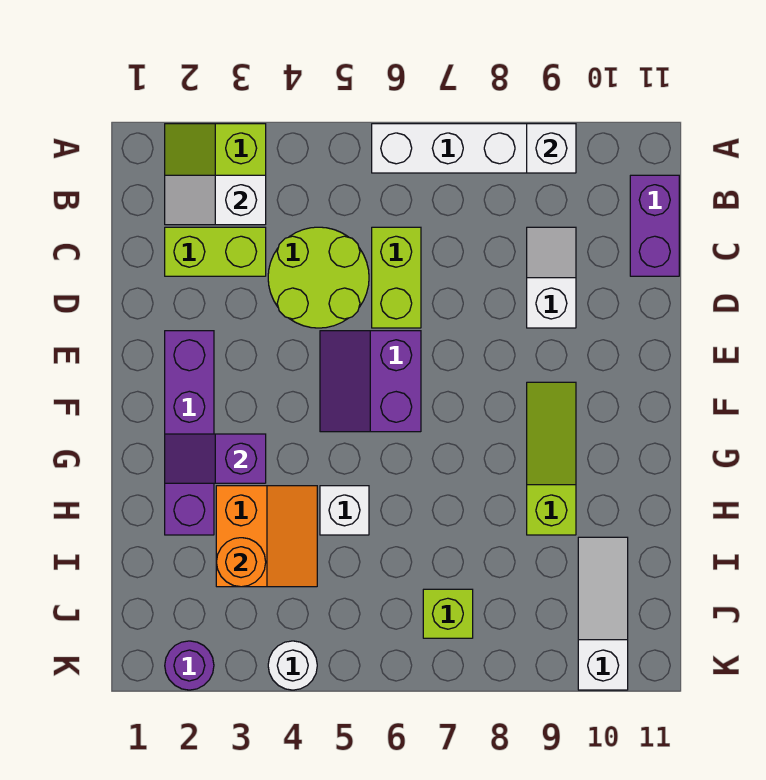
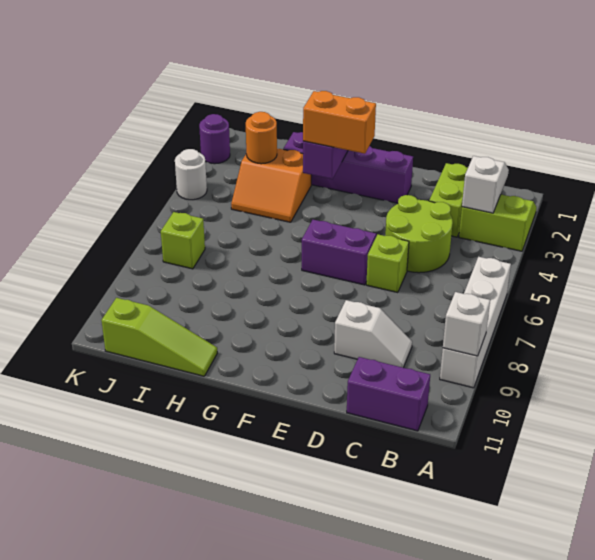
lime brick C6:D6 level 1 -> lime brick D6 level 1
none -> orange brick F3:G3 level 3
lime slope F9:H9 level 1 top H -> lime slope H11:J11 level 1 top J
white brick H5 level 1 -> none
white slope I10:K10 level 1 top K -> none

